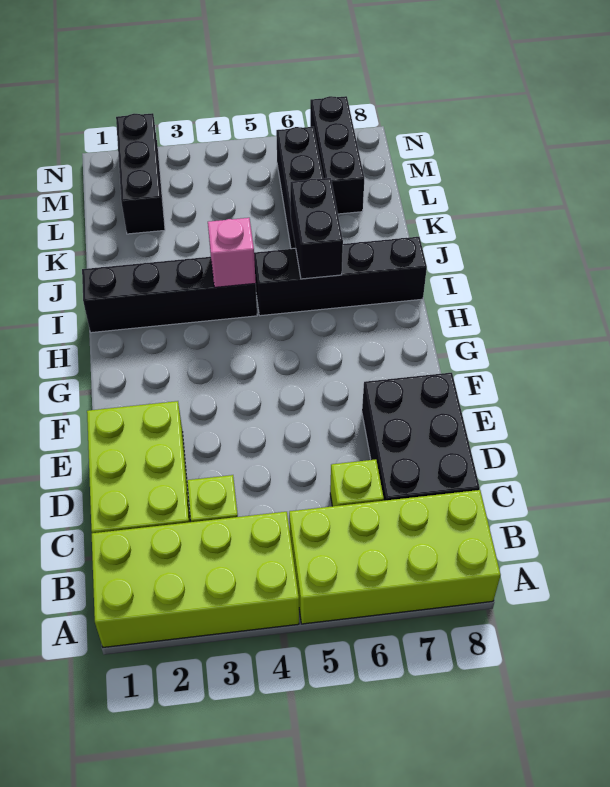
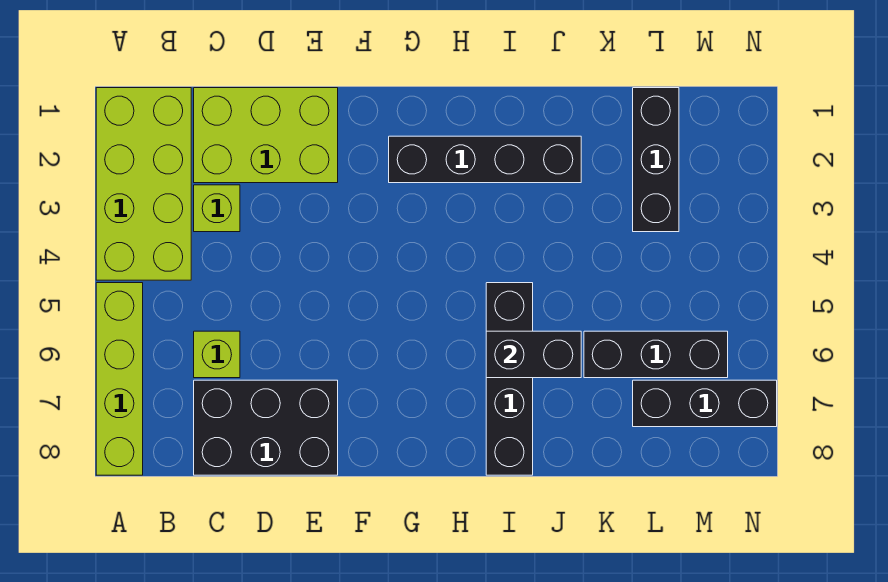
lime brick A5:B8 level 1 -> lime brick A5:A8 level 1
black brick I1:I4 level 1 -> black brick G2:J2 level 1
pink brick I4 level 2 -> none
black brick L2:N2 level 1 -> black brick L1:L3 level 1

